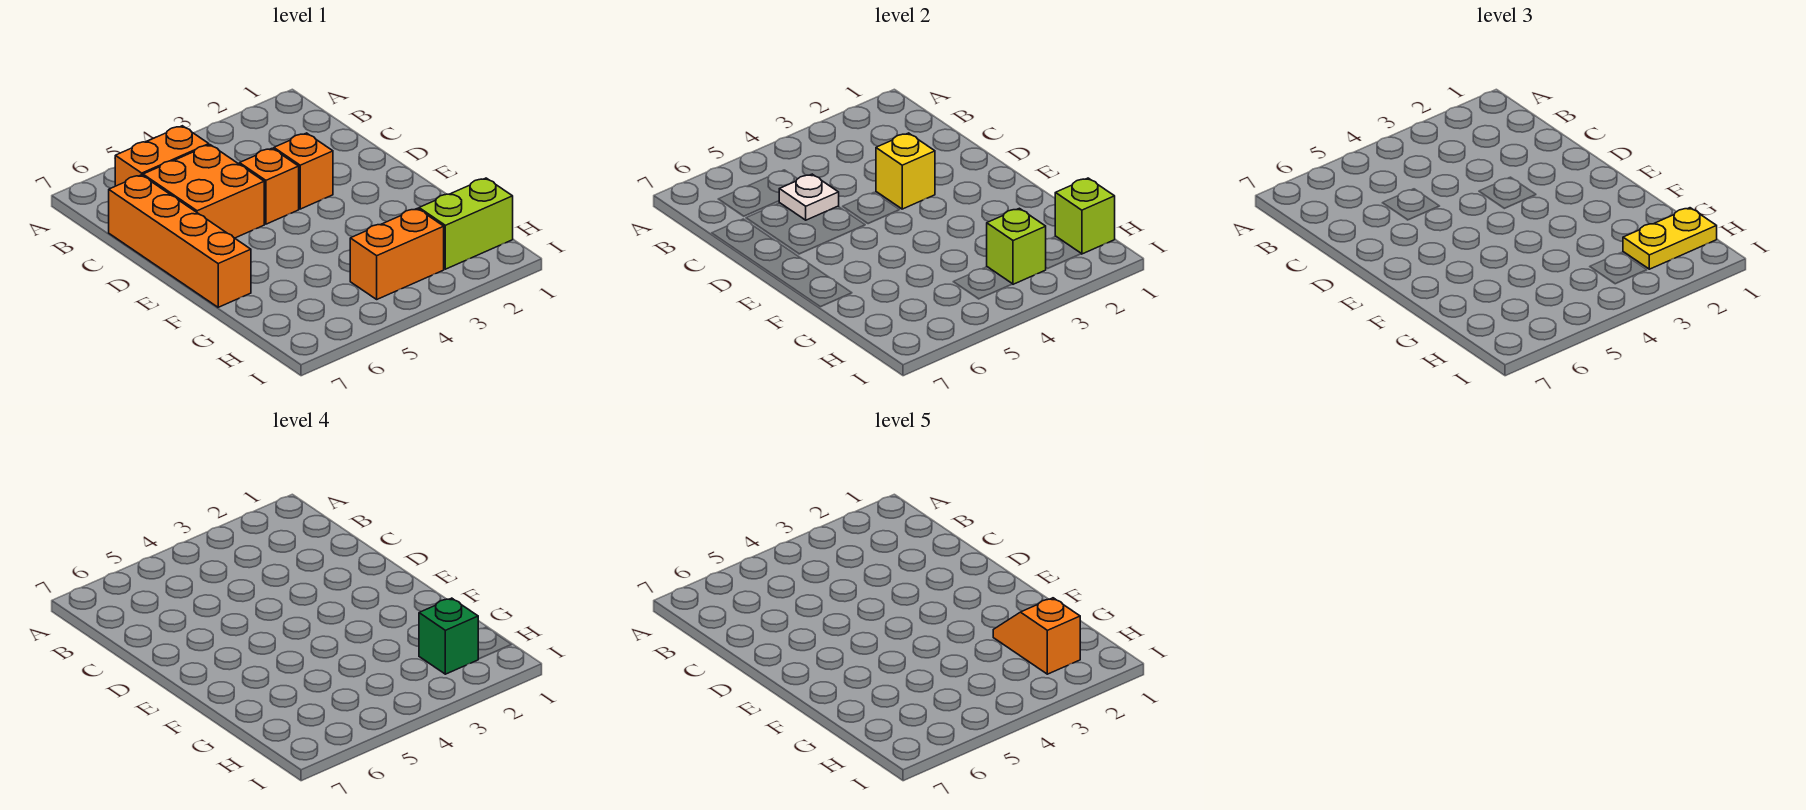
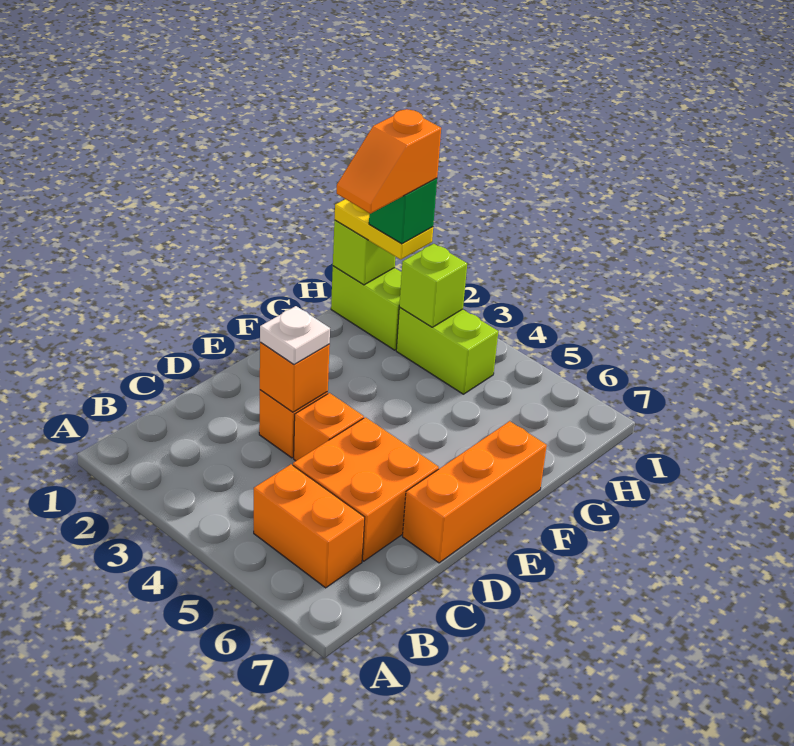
white plate C5 level 2 -> white plate D3 level 3
orange brick C7:F7 level 1 -> orange brick D7:F7 level 1
yellow brick D3 level 2 -> orange brick D3 level 2
orange brick H3:H4 level 1 -> lime brick H3:H4 level 1

